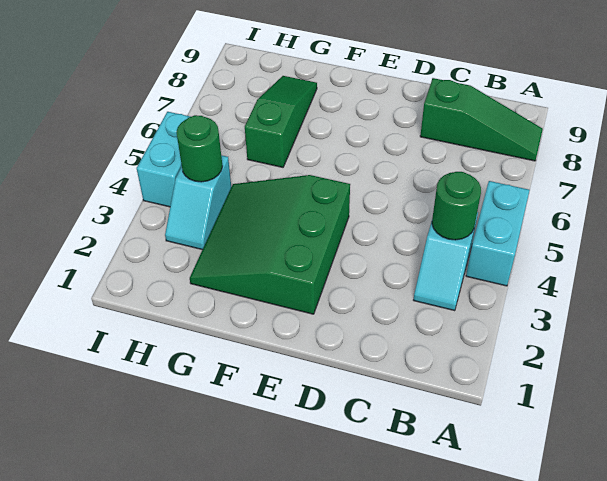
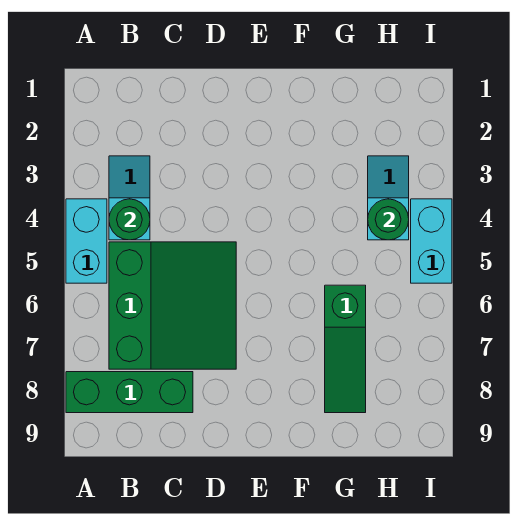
green slope A8:C8 level 1 top C -> green brick A8:C8 level 1
green slope E2:G4 level 1 top E -> green slope B5:D7 level 1 top B

